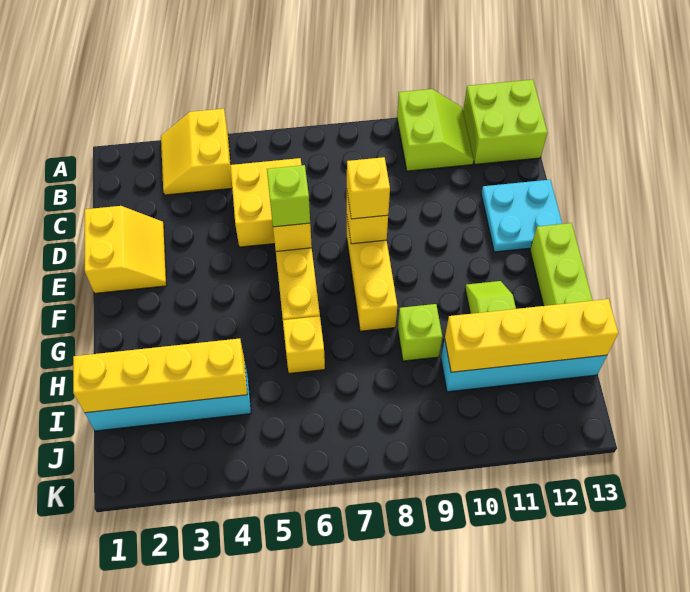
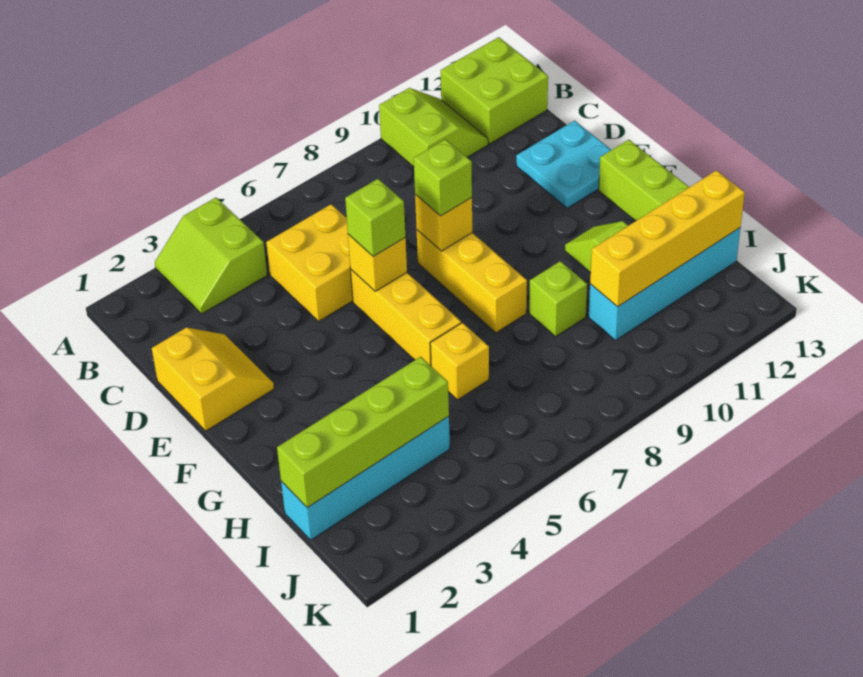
yellow slope A3:B4 level 1 top 4 -> lime slope A3:B4 level 1 top 4
yellow brick E8 level 3 -> lime brick E8 level 3
yellow brick I1:I4 level 2 -> lime brick I1:I4 level 2

